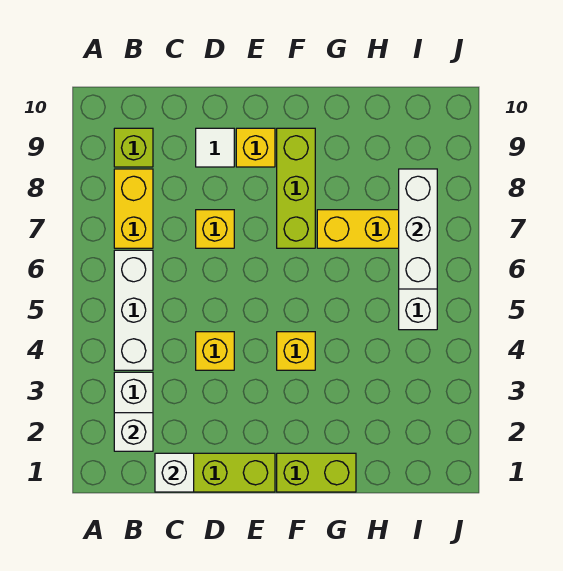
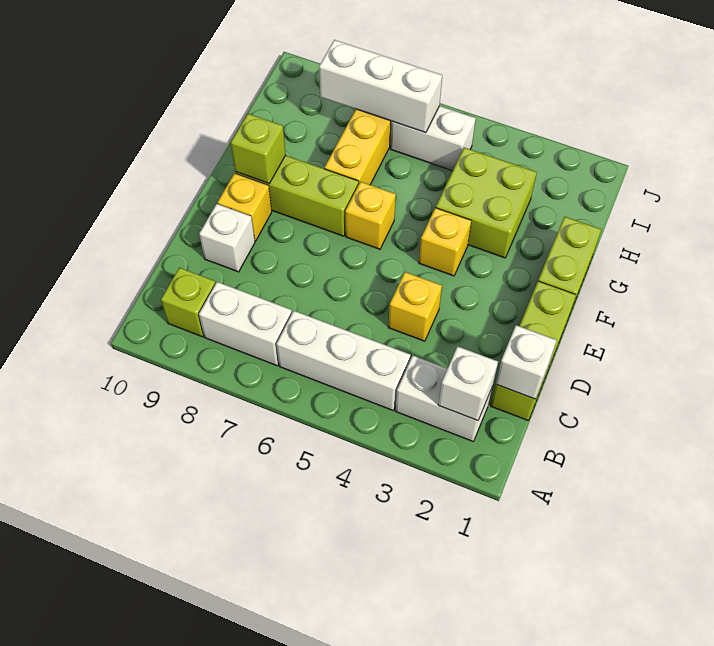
yellow brick B7:B8 level 1 -> white brick B7:B8 level 1
yellow brick D7 level 1 -> yellow brick F6 level 1
white tile D9 level 1 -> white brick D9 level 1
none -> lime brick F9 level 2
none -> lime brick G3:H4 level 1

